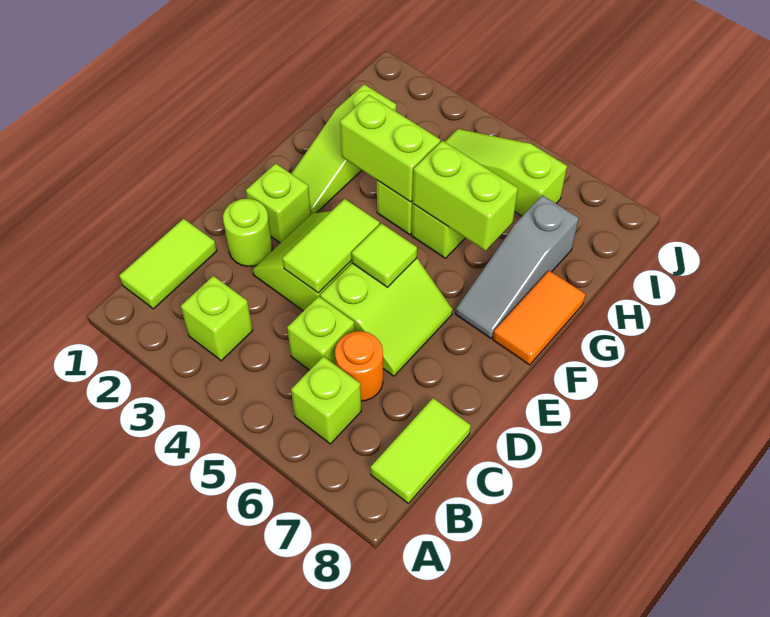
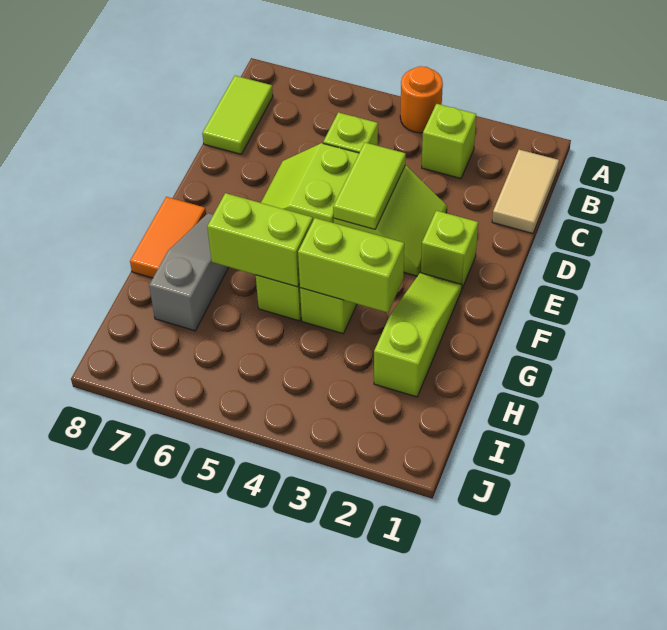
lime tile B1:C1 level 1 -> tan tile B1:C1 level 1
lime brick B6 level 1 -> none
orange round brick C6 level 1 -> orange round brick A4 level 1
lime round brick D2 level 1 -> none
lime tile E5 level 2 -> none
lime slope I4:I6 level 1 top 6 -> none

